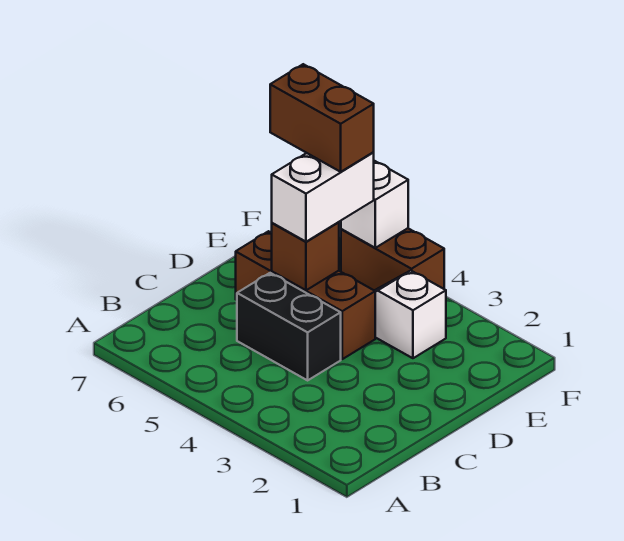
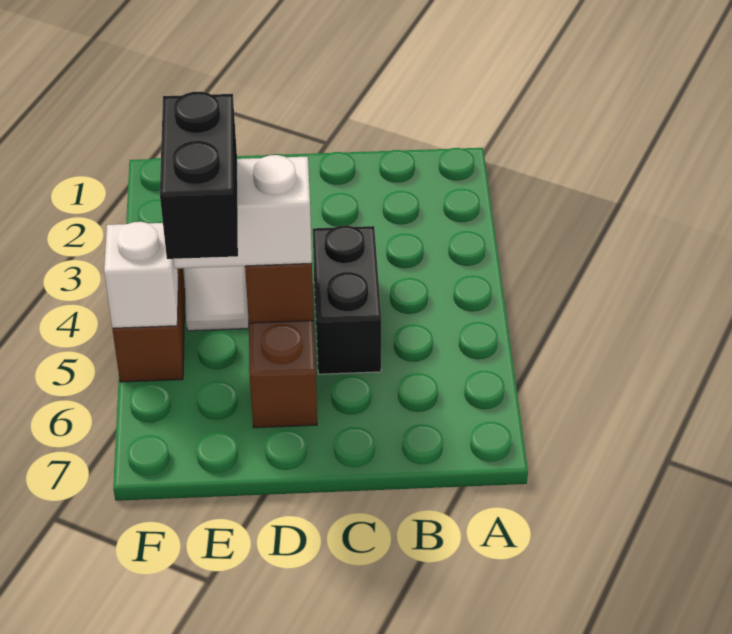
brown brick E5:E6 level 4 -> black brick E5:E6 level 4

